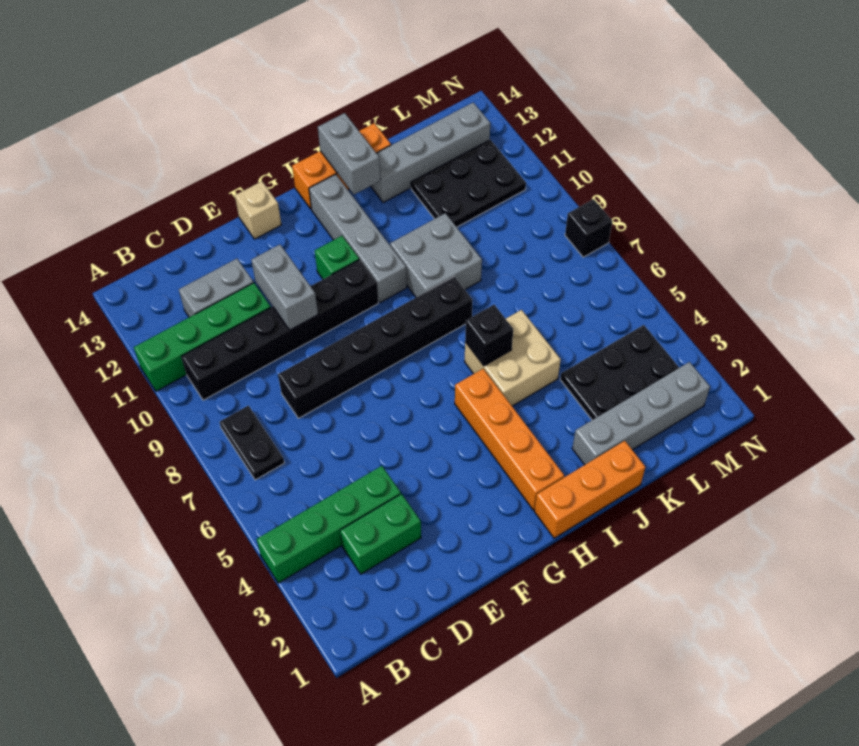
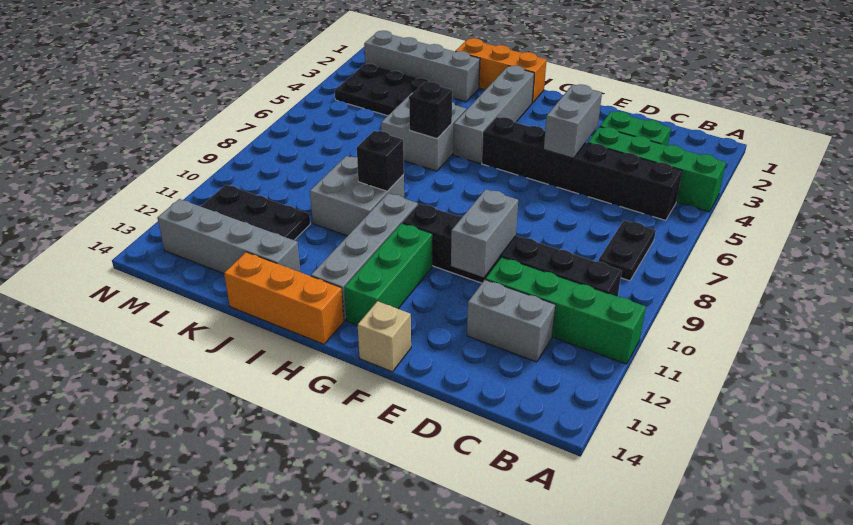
black brick D8:I8 level 1 -> black brick B5:G5 level 1
green brick G11 level 1 -> green brick G11:G13 level 1
orange brick H2:H5 level 1 -> grey brick H2:H5 level 1
tan brick I5:J6 level 1 -> grey brick I5:J6 level 1
grey brick I13:I14 level 2 -> grey brick E4:E5 level 2
black brick N8 level 1 -> black brick I9 level 2

